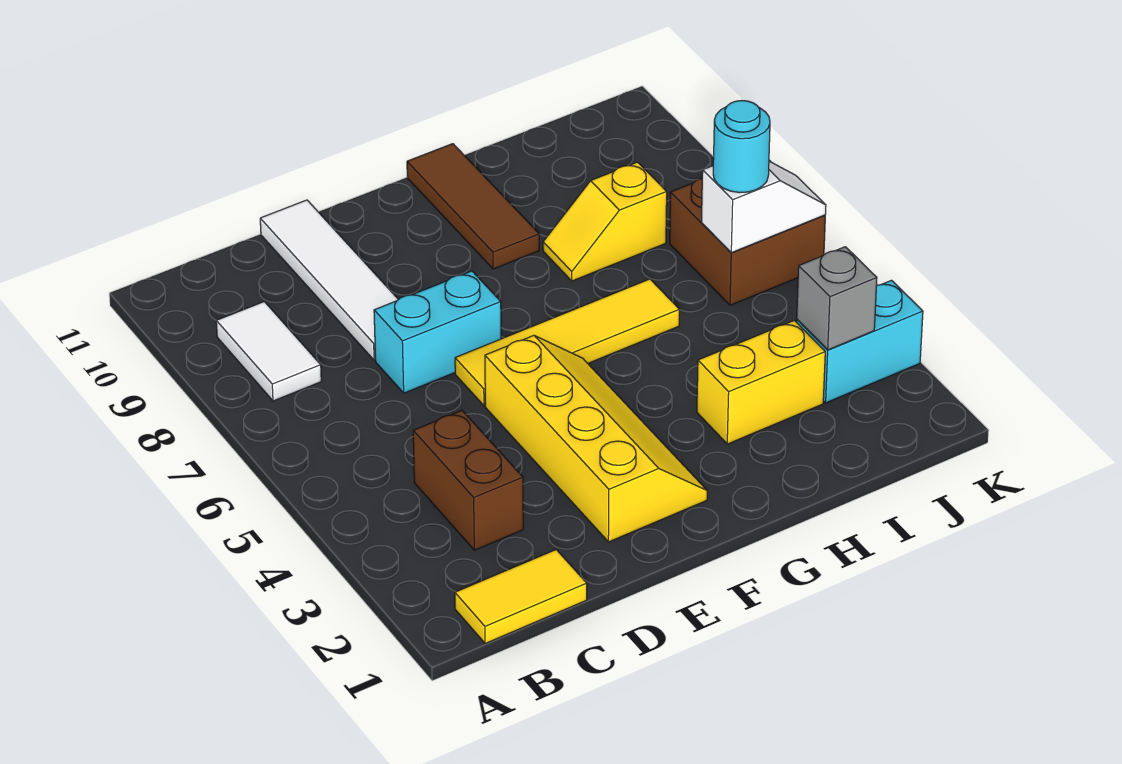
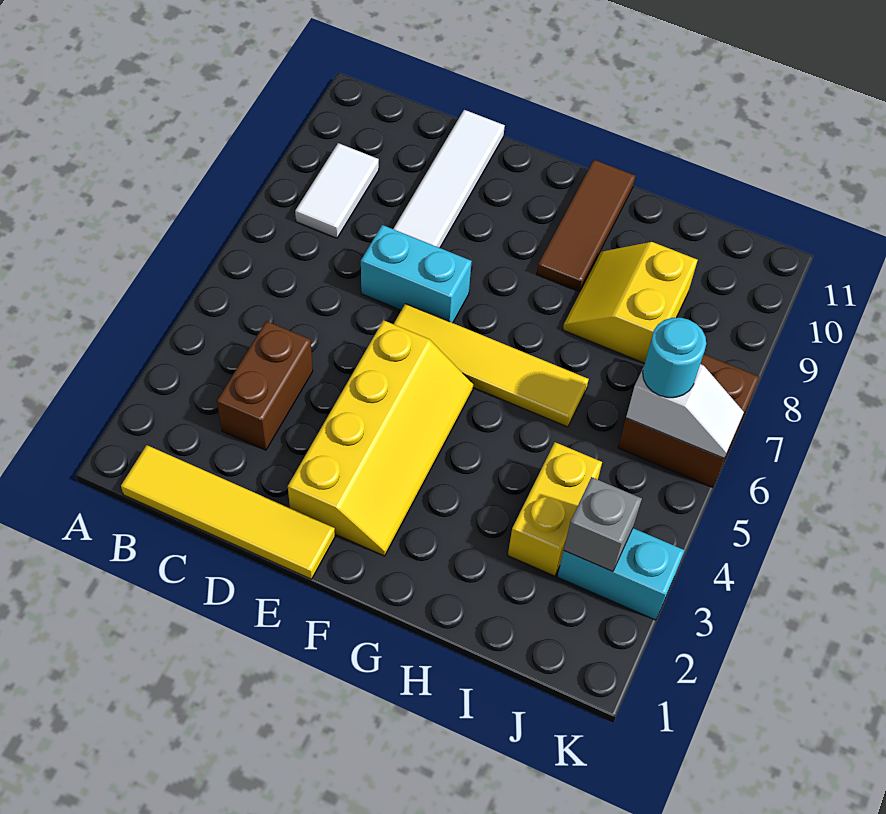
yellow tile B1:C1 level 1 -> yellow tile B1:E1 level 1
yellow brick H3:I3 level 1 -> yellow brick I3:I4 level 1
yellow slope H8:I8 level 1 top I -> yellow slope H8:I9 level 1 top I

